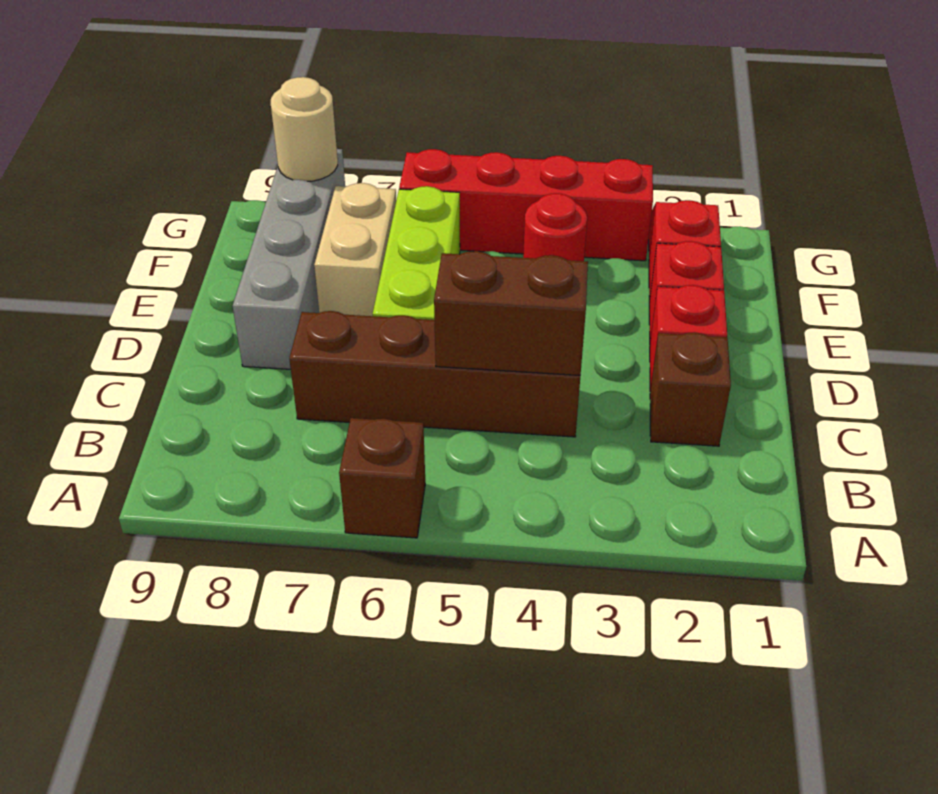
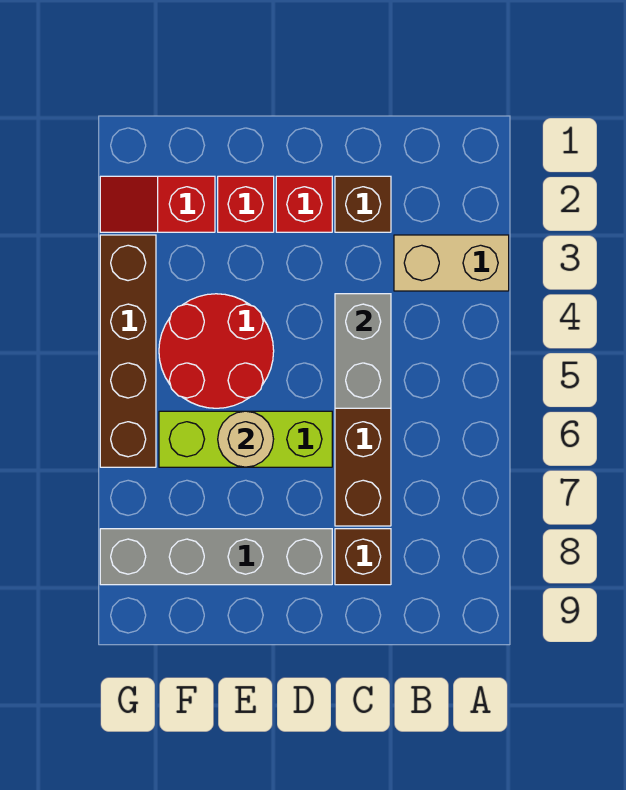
brown brick A6 level 1 -> brown brick C8 level 1
brown brick C4:C5 level 2 -> grey brick C4:C5 level 2
tan brick E7:F7 level 1 -> tan brick A3:B3 level 1
red round brick F4 level 1 -> red round brick E4:F5 level 1
red brick G3:G6 level 1 -> brown brick G3:G6 level 1
tan round brick G8 level 2 -> tan round brick E6 level 2

